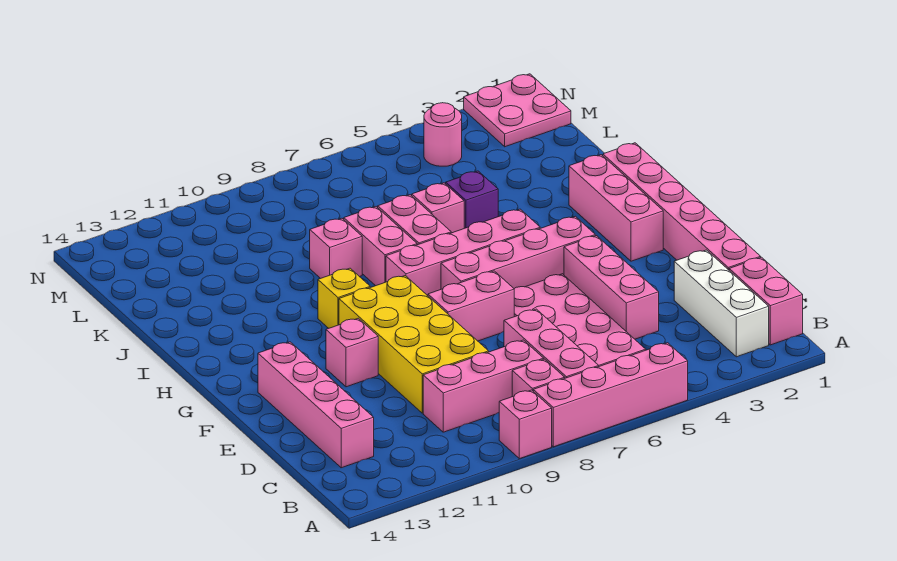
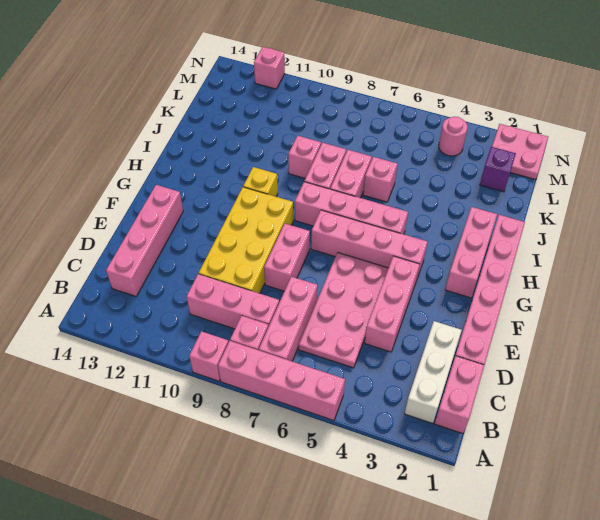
pink brick F7:F8 level 1 -> pink brick E8:F8 level 1
pink brick F11 level 1 -> pink brick N12 level 1
purple brick J5 level 1 -> purple brick L2 level 1

